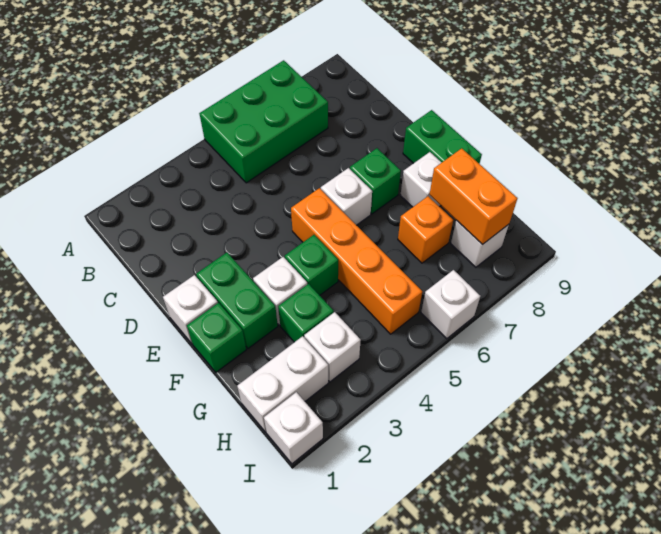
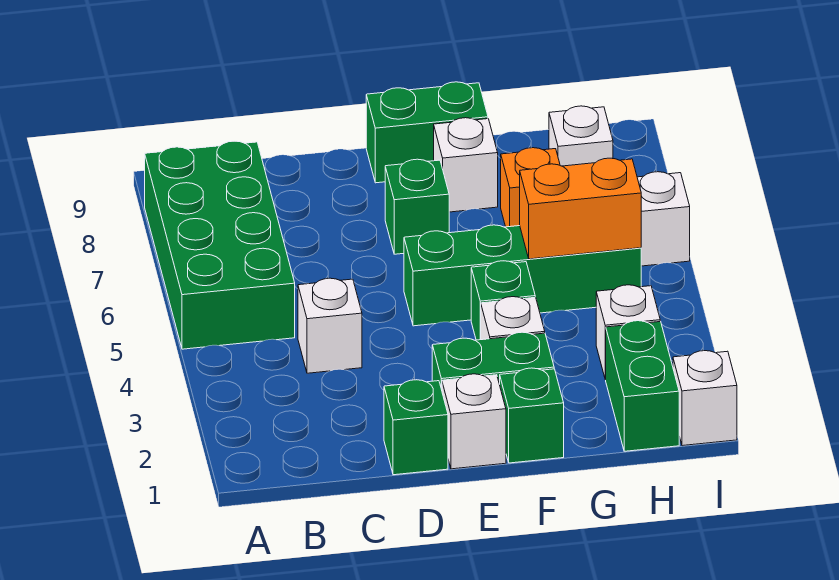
green brick A5:B7 level 1 -> green brick A5:B8 level 1
orange brick E5:H5 level 1 -> green brick E5:H5 level 1
white brick E6 level 1 -> white brick C4 level 1
green brick G3 level 1 -> green brick D1 level 1
orange brick G8:H8 level 2 -> orange brick G5:H5 level 2
white brick H1:H2 level 1 -> green brick H1:H2 level 1

